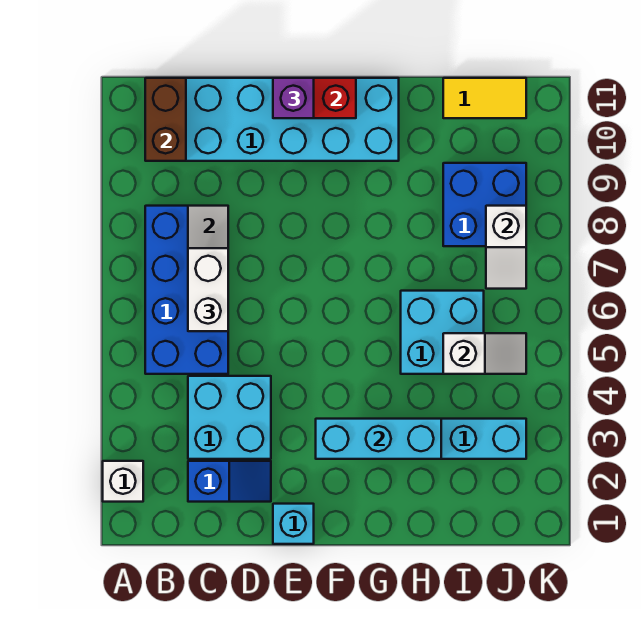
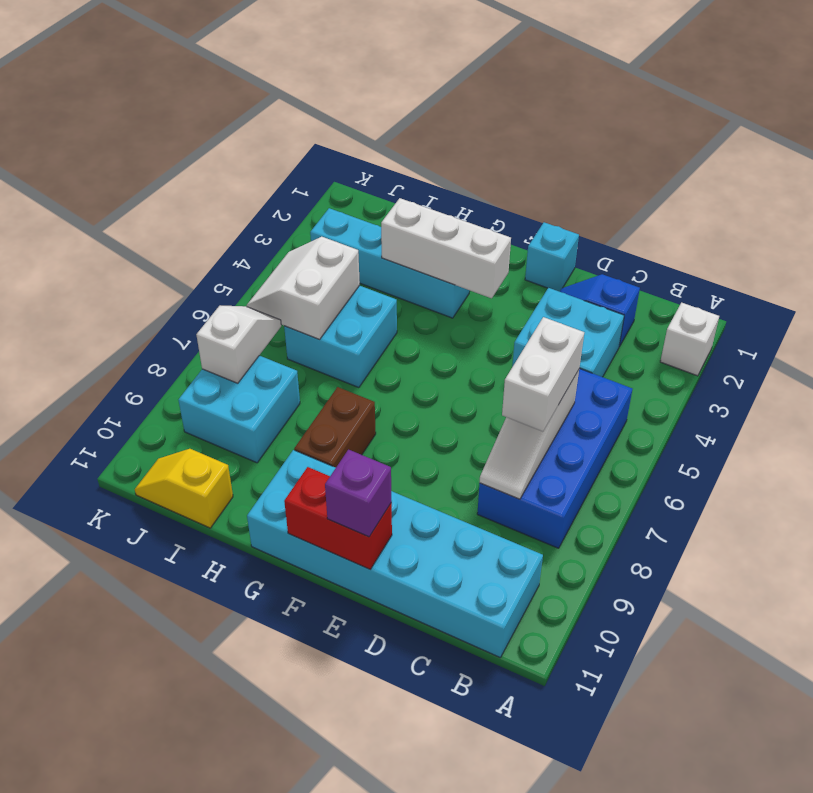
brown brick B10:B11 level 2 -> brown brick G8:G9 level 1
cyan brick F3:H3 level 2 -> white brick F3:H3 level 2
white slope I5:J5 level 2 top I -> white slope I5:J6 level 2 top I
blue brick I8:J9 level 1 -> cyan brick I8:J9 level 1
yellow tile I11:J11 level 1 -> yellow slope I11:J11 level 1 top I

